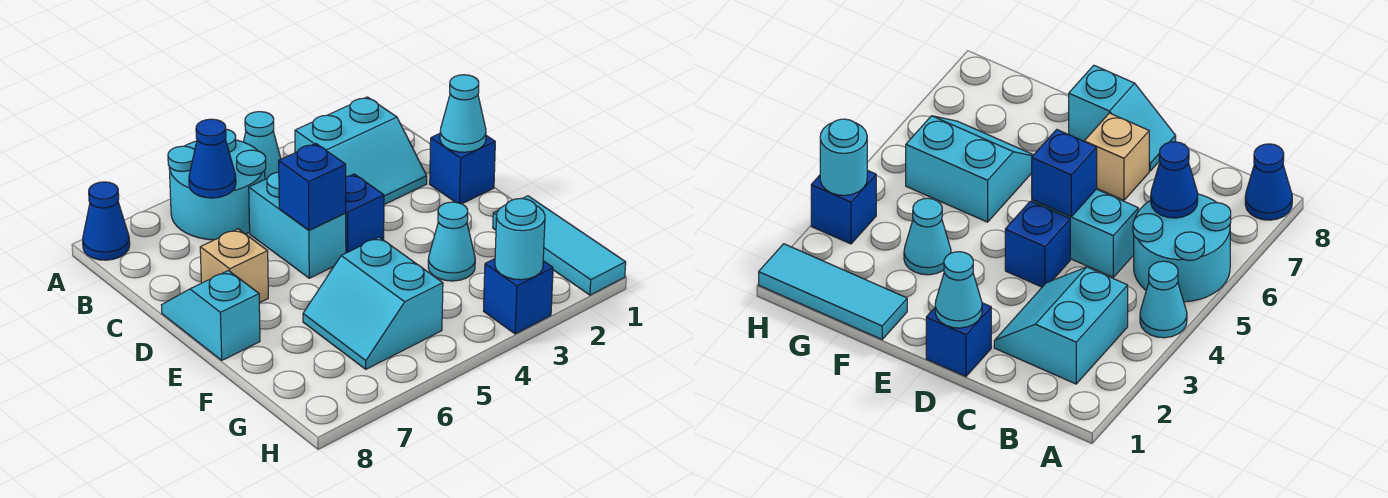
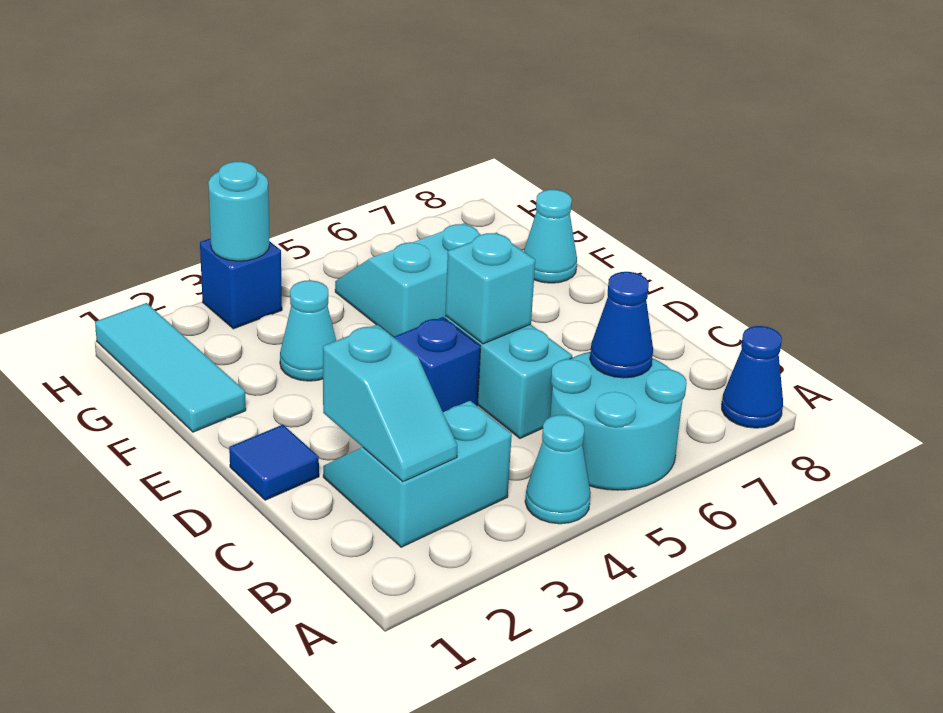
blue brick D1 level 1 -> blue tile D1 level 1
cyan cone D1 level 2 -> cyan cone F8 level 1
blue brick D5 level 2 -> cyan brick D5 level 2
tan brick D7 level 1 -> none
cyan slope D8:E8 level 1 top E -> cyan slope B2:C2 level 2 top C
cyan slope F5:G6 level 1 top 5 -> cyan slope F5:G6 level 1 top F

